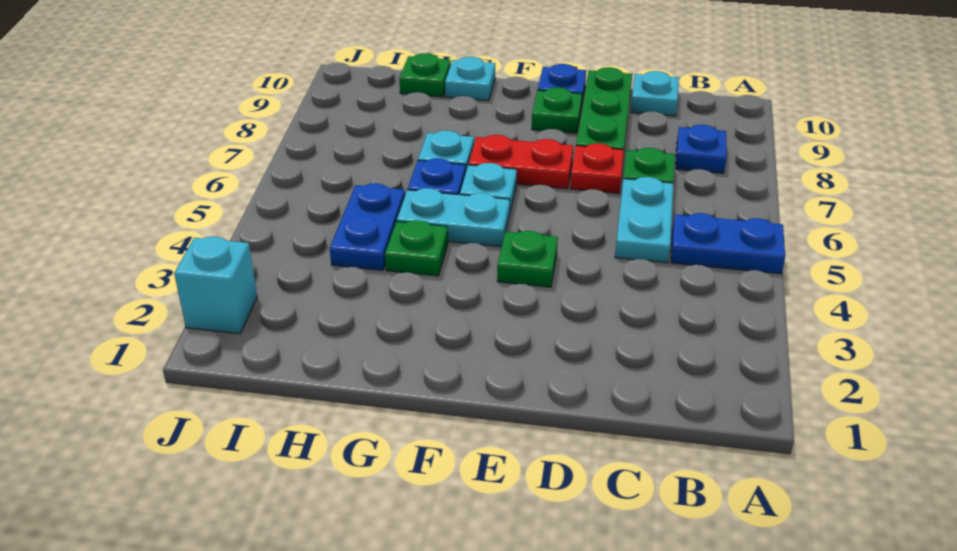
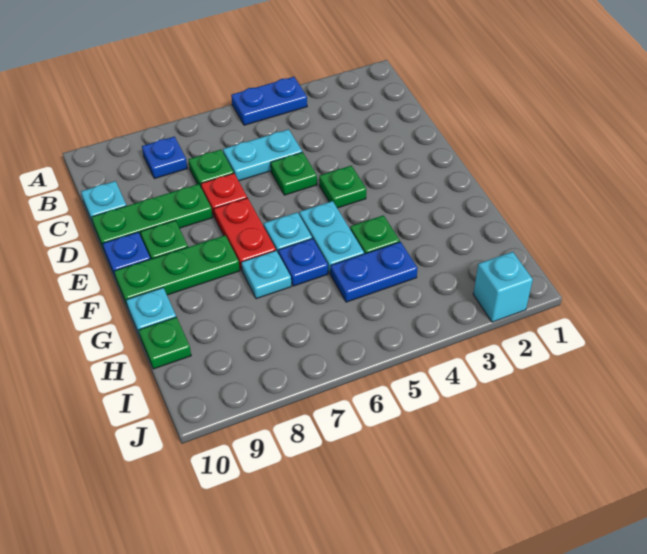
blue plate A5:B5 level 1 -> blue plate A4:A5 level 1
none -> green plate D5 level 1
none -> green plate F8:F10 level 1

